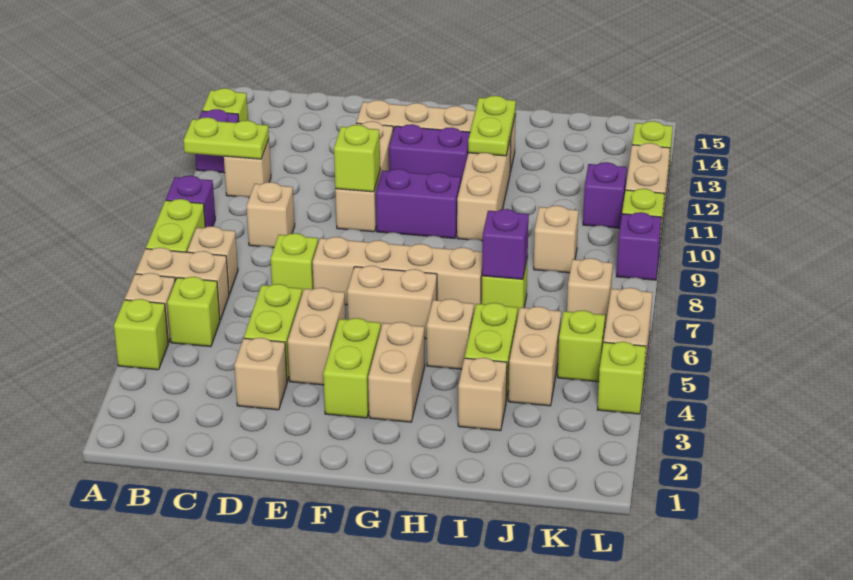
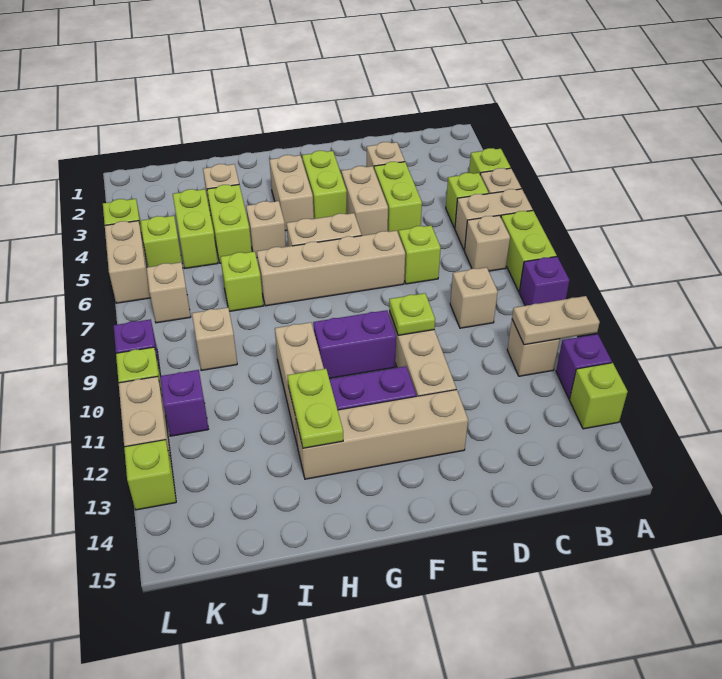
lime plate A11:B11 level 2 -> tan plate A11:B11 level 2
lime brick E10 level 2 -> lime plate E10 level 2
purple brick I7 level 2 -> none
tan brick J4:J5 level 1 -> lime brick J4:J5 level 1

